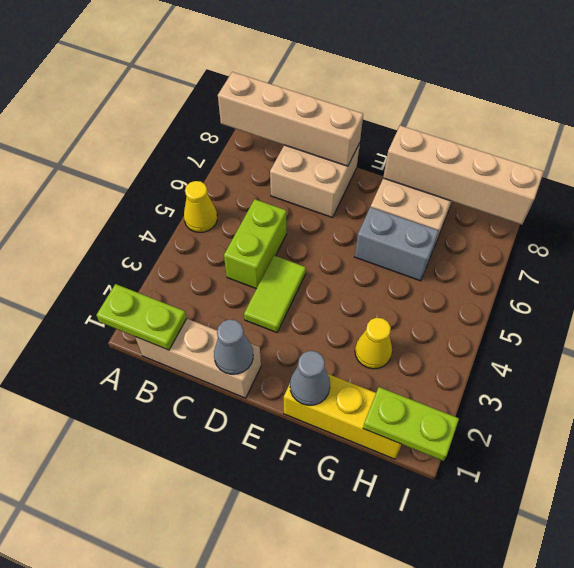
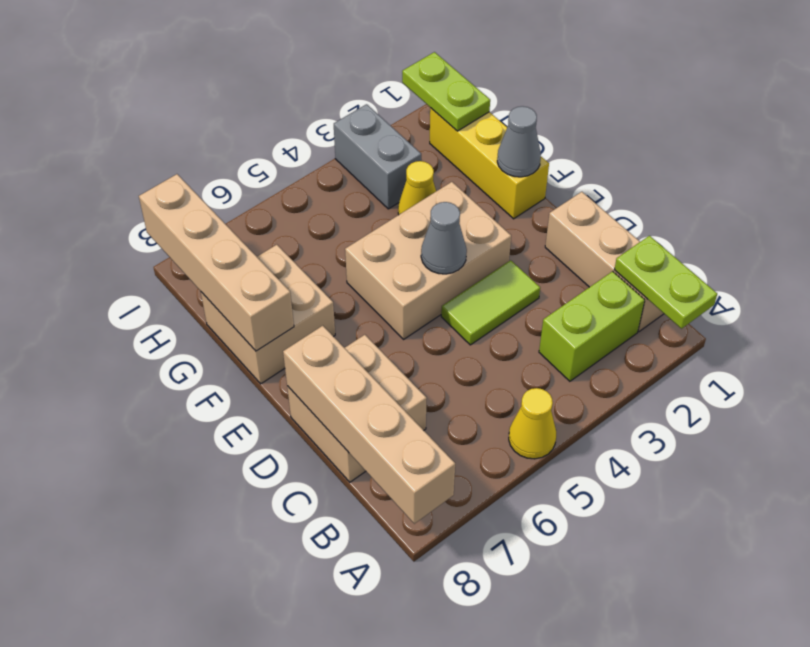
lime brick C4:C5 level 1 -> lime brick B2:B3 level 1
grey cone D1 level 2 -> grey cone E4 level 2
none -> tan brick E3:F5 level 1
grey brick F6:G6 level 1 -> grey brick H3:I3 level 1

